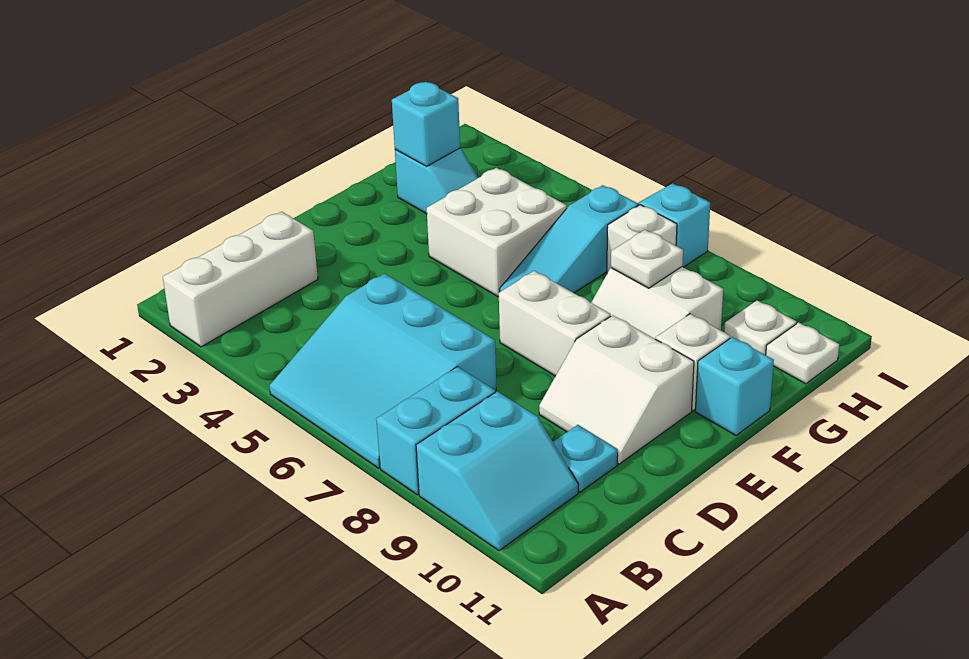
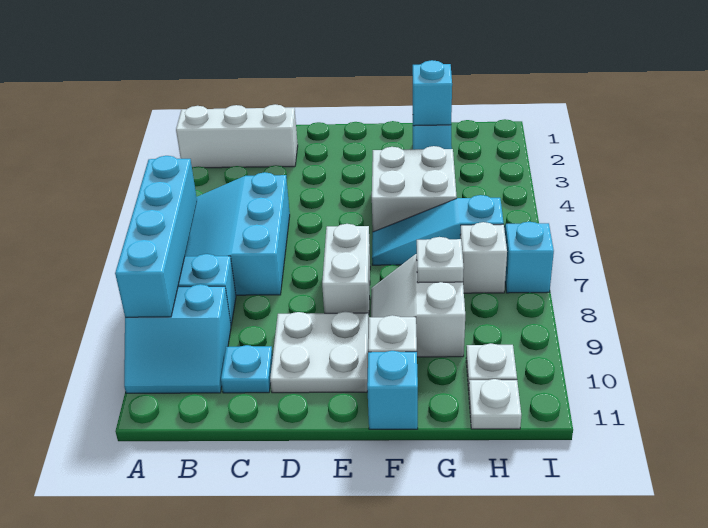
none -> cyan brick A6:A9 level 2
white slope D9:E10 level 1 top E -> white plate D9:E10 level 1

